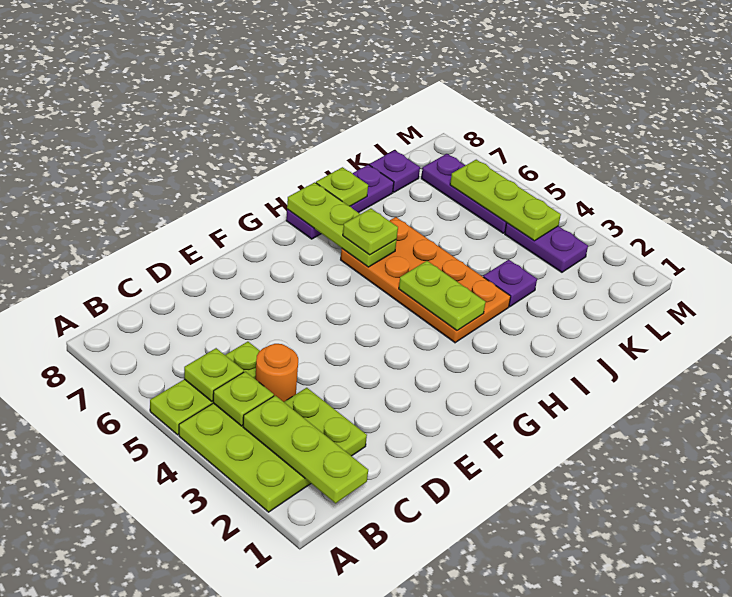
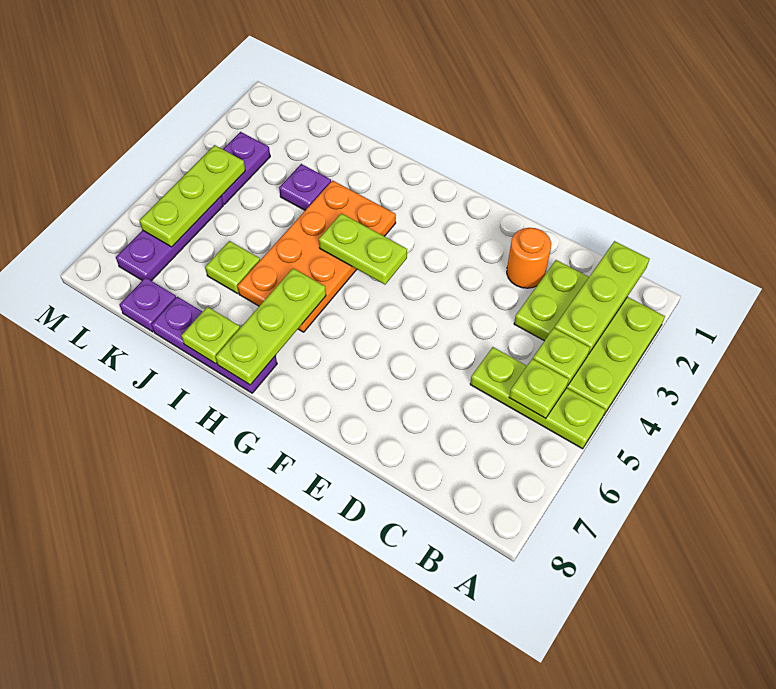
orange round brick C4 level 1 -> orange round brick D2 level 1
lime plate H3:H4 level 2 -> lime plate G4:H4 level 2
lime plate H6 level 3 -> lime plate J6 level 1

